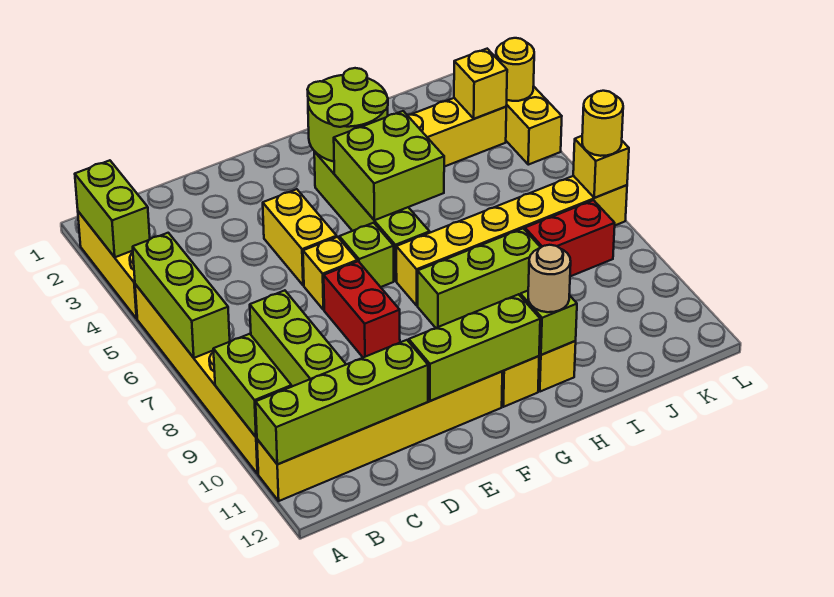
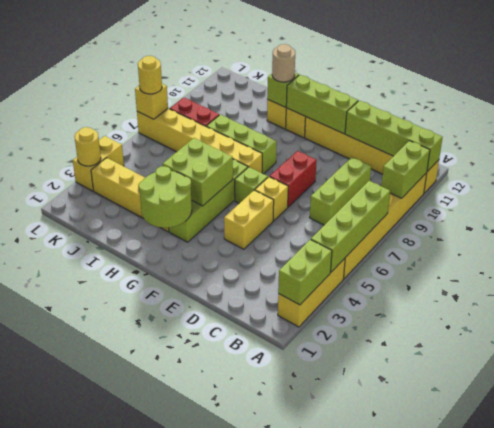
lime brick A5:A7 level 2 -> lime brick A4:A7 level 2
yellow brick K3 level 2 -> none

